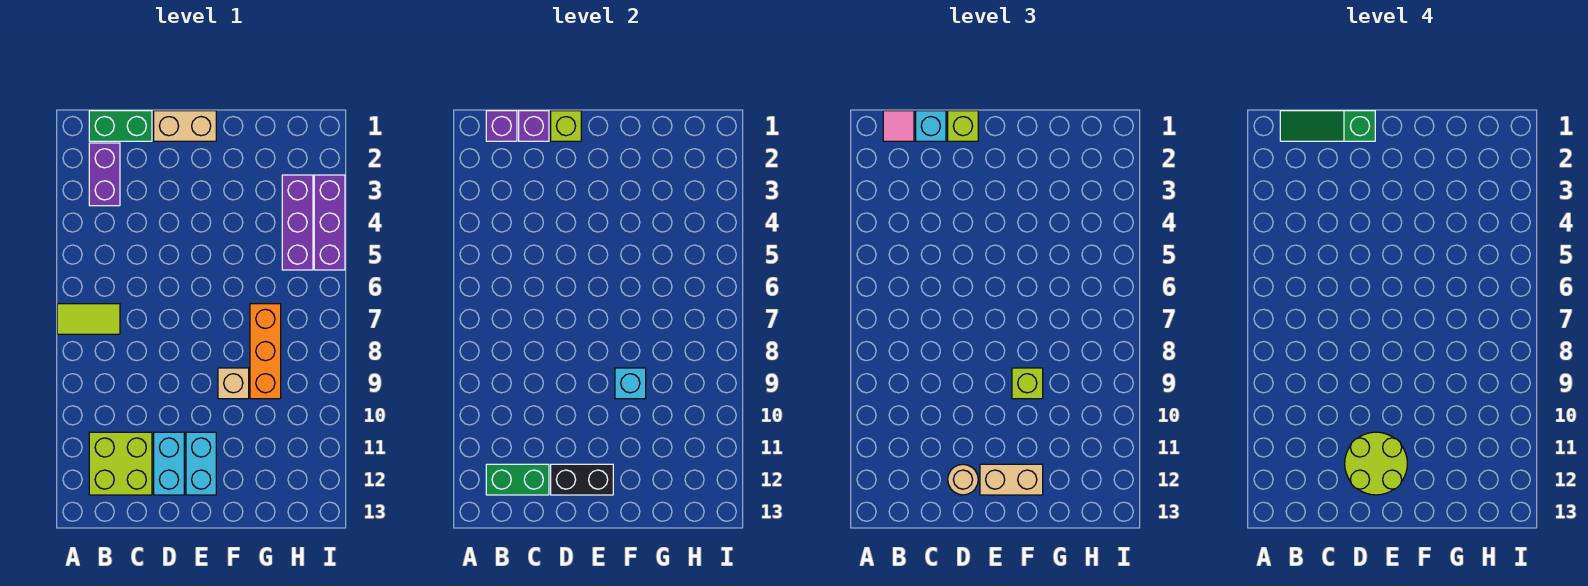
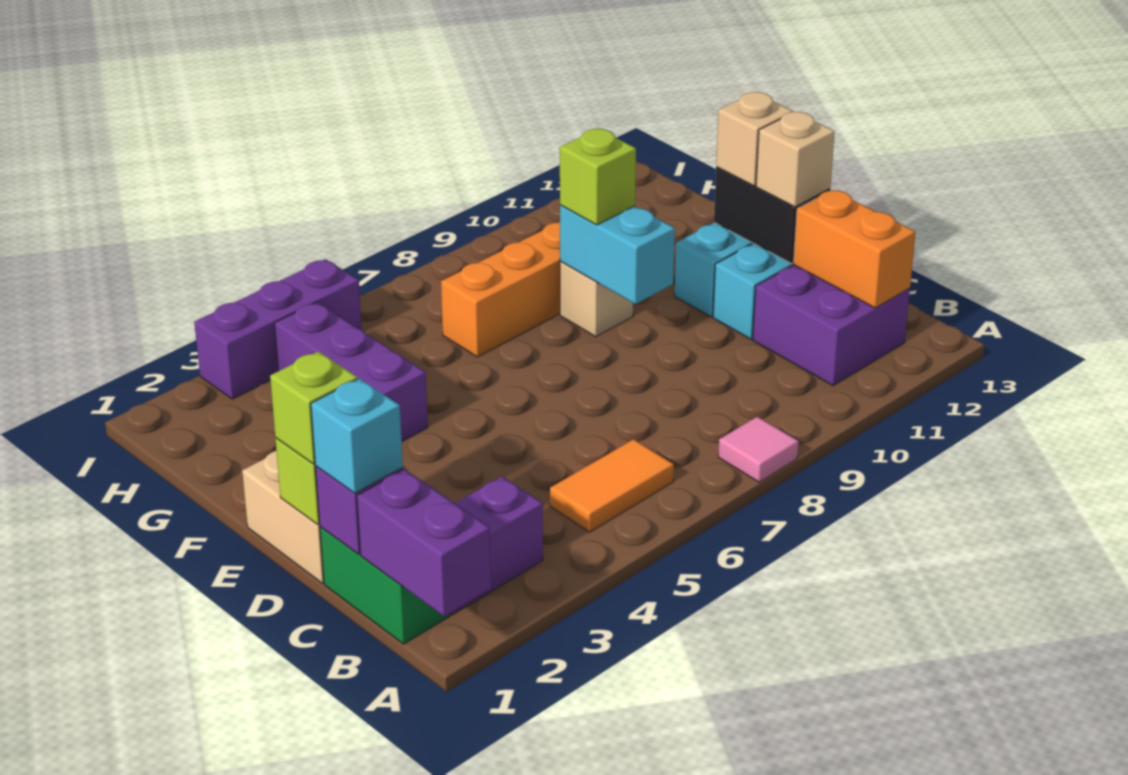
lime tile A7:B7 level 1 -> none
purple brick B1 level 2 -> purple brick A1:B1 level 2
pink tile B1 level 3 -> pink tile A8 level 1
green slope B1:D1 level 4 top D -> none
none -> orange tile B5:B6 level 1
lime brick B11:C12 level 1 -> purple brick B11:C12 level 1
green brick B12:C12 level 2 -> orange brick B12:C12 level 2
lime round brick D11:E12 level 4 -> none
tan round brick D12 level 3 -> tan brick D12 level 3
tan brick E12:F12 level 3 -> tan brick E12 level 3
cyan brick F9 level 2 -> cyan brick E9:F9 level 2
purple brick H3:H5 level 1 -> purple brick F4:H4 level 1

